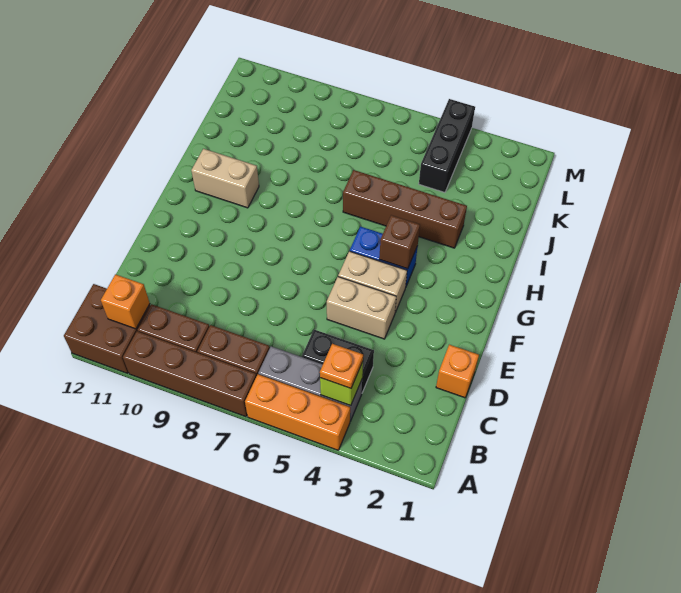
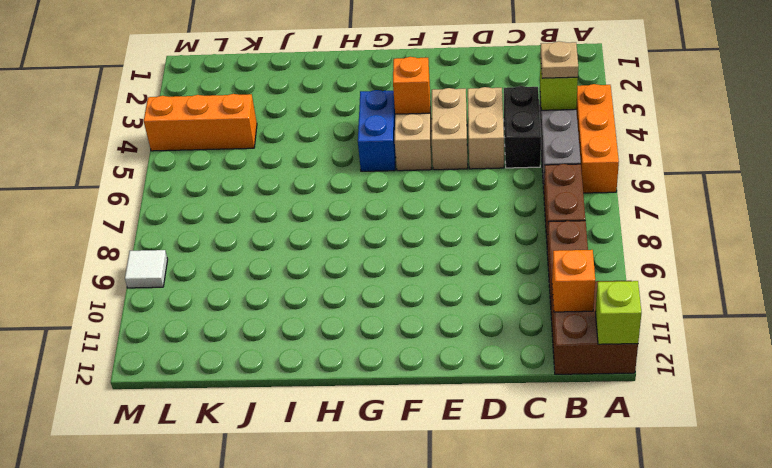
brown brick A7:A10 level 1 -> none
none -> lime brick A12 level 2
orange plate B4 level 3 -> tan plate B4 level 3
orange brick D1 level 1 -> orange brick F4 level 2
brown brick G4 level 2 -> none
tan brick H10:H11 level 1 -> tan brick D4:D5 level 1
brown brick I3:I6 level 1 -> none
black brick K4:M4 level 1 -> orange brick K4:M4 level 1
none -> white tile M9 level 1

